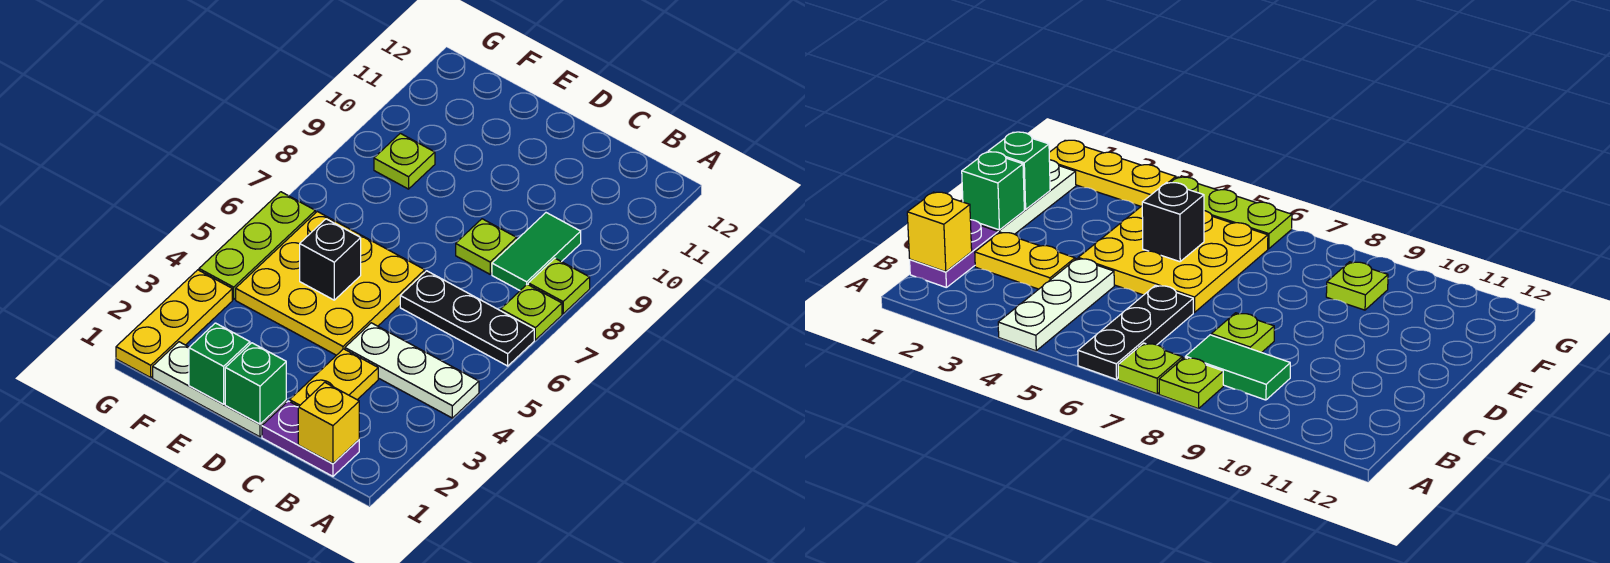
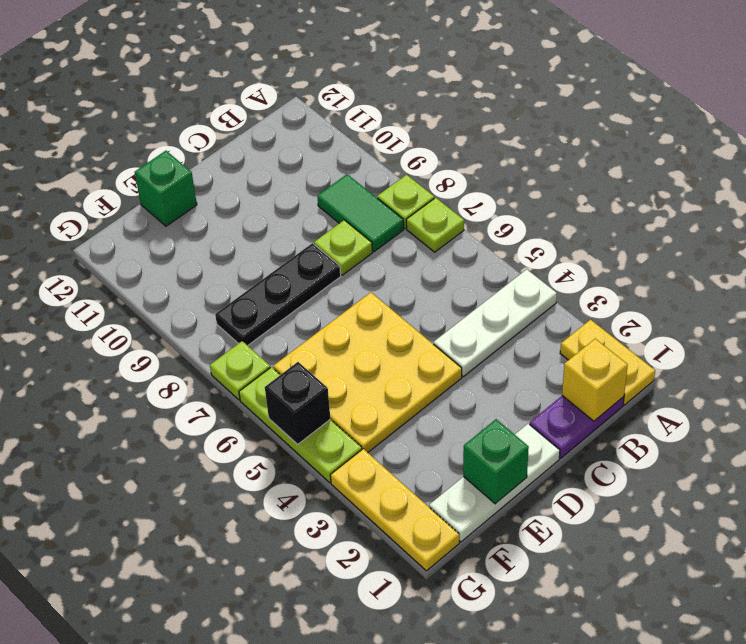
black plate A6:C6 level 1 -> black plate D8:F8 level 1
yellow plate C2:C3 level 1 -> yellow plate A1:A2 level 1
green brick D1 level 2 -> green brick E12 level 1
black brick E5 level 2 -> black brick G5 level 2
lime plate F9 level 1 -> lime plate G7 level 1

